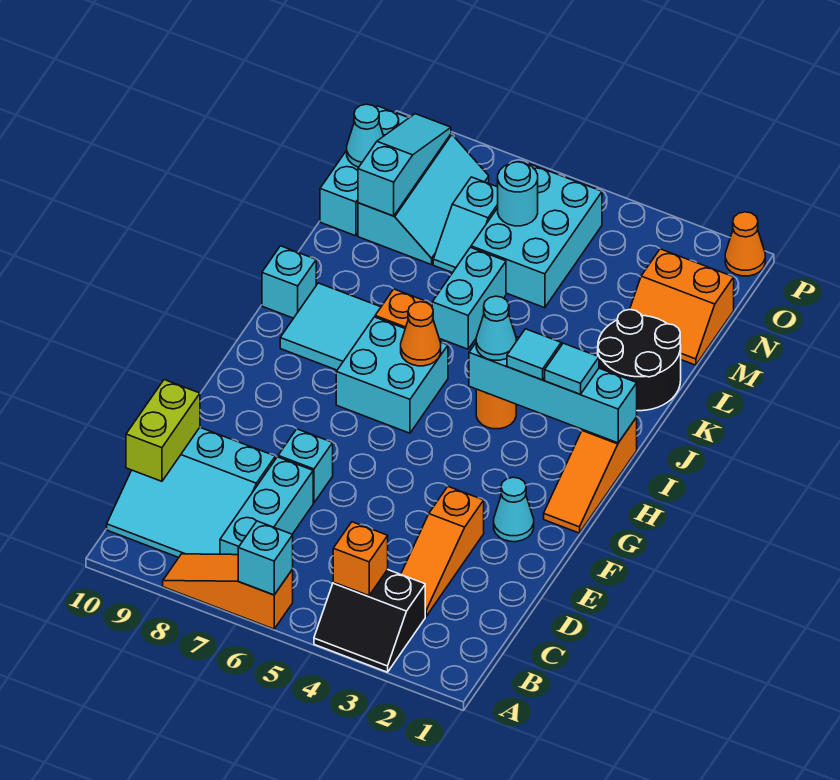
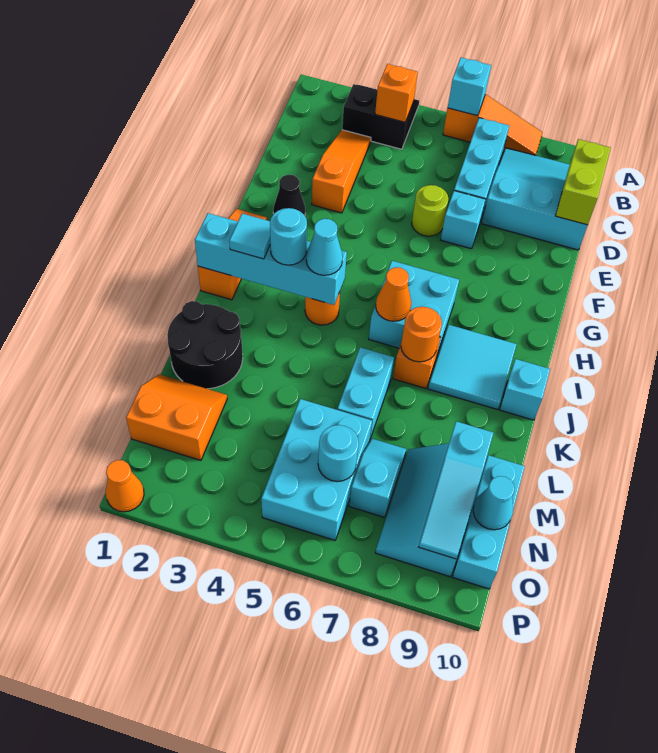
none -> lime round brick E6 level 1
cyan cone F2 level 1 -> black cone F2 level 1
cyan tile I3 level 3 -> cyan round brick I3 level 3
none -> orange round brick J7 level 2

